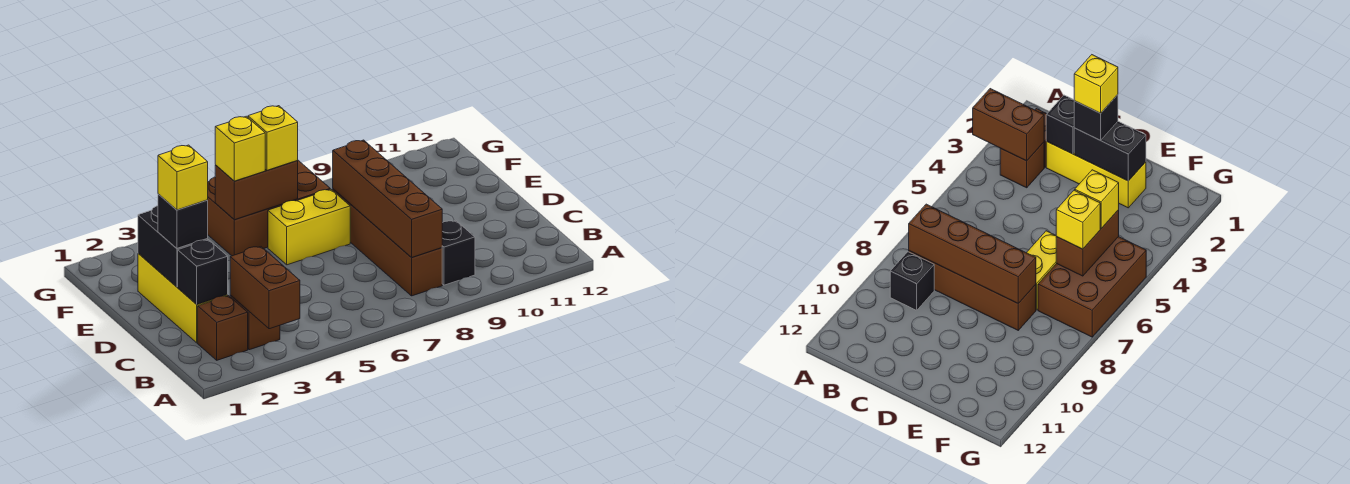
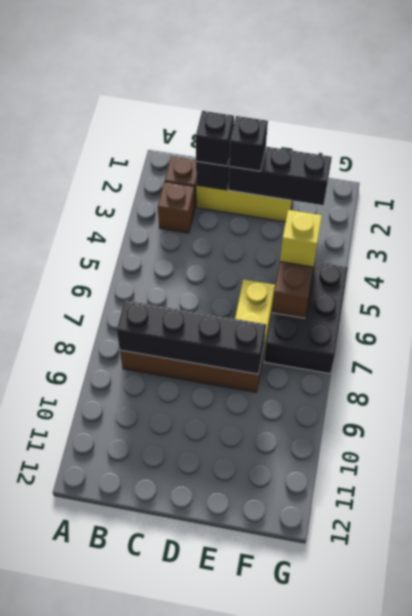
brown brick A3:B3 level 2 -> none
brown brick B8:E8 level 2 -> black brick B8:E8 level 2
black brick B9 level 1 -> black brick C2 level 3
black brick D2:E2 level 2 -> black brick D2:F2 level 2
yellow brick D2 level 4 -> none
brown brick F5:G7 level 1 -> black brick F5:G7 level 1
yellow brick F6 level 3 -> none

